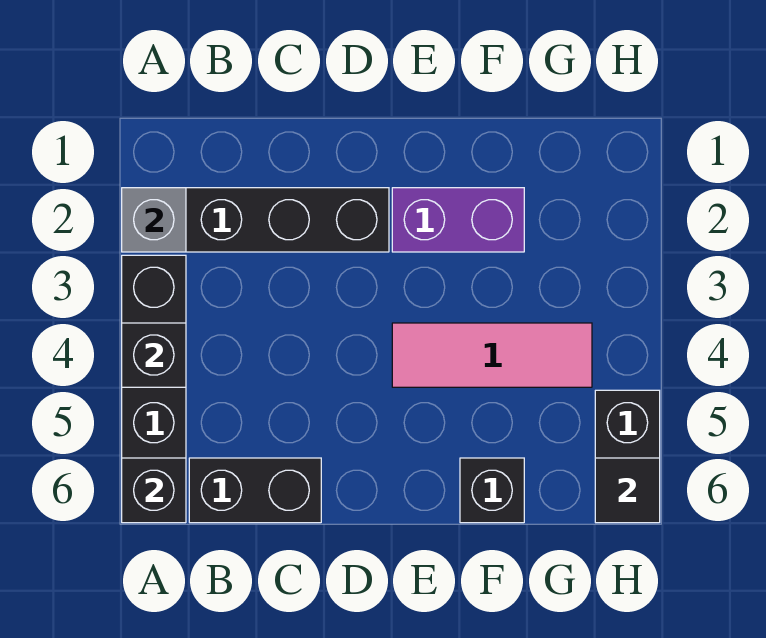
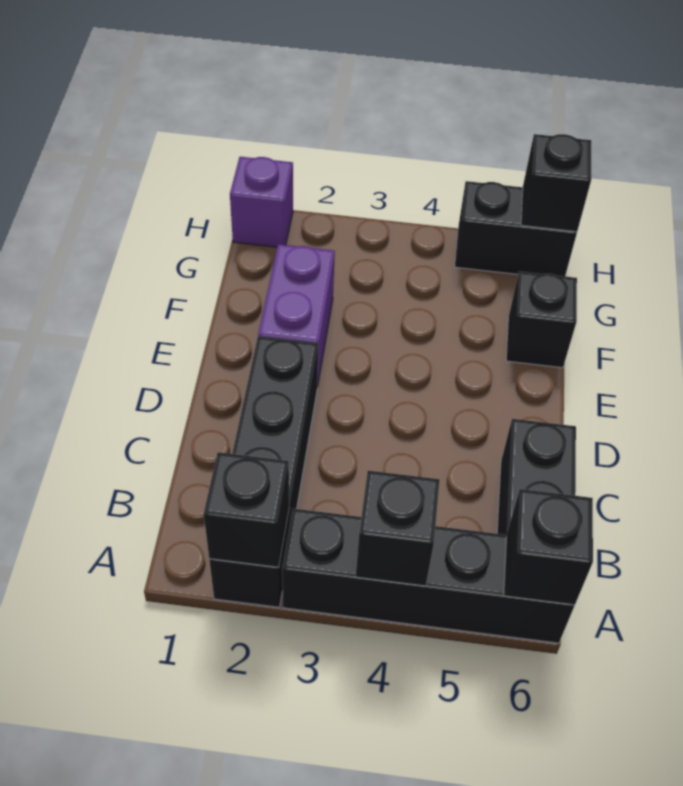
grey brick A2 level 2 -> black brick A2 level 2
pink tile E4:G4 level 1 -> none
none -> purple brick H1 level 1
black tile H6 level 2 -> black brick H6 level 2

